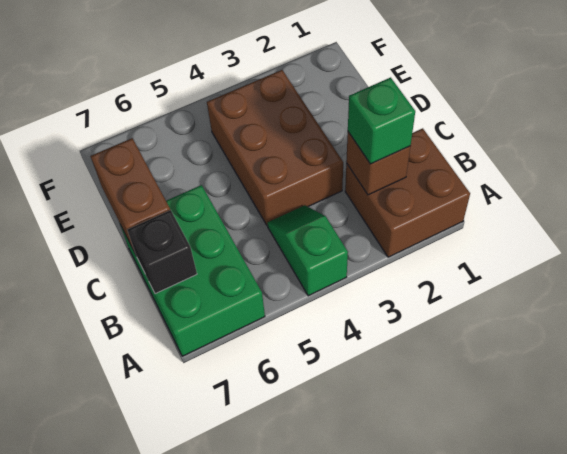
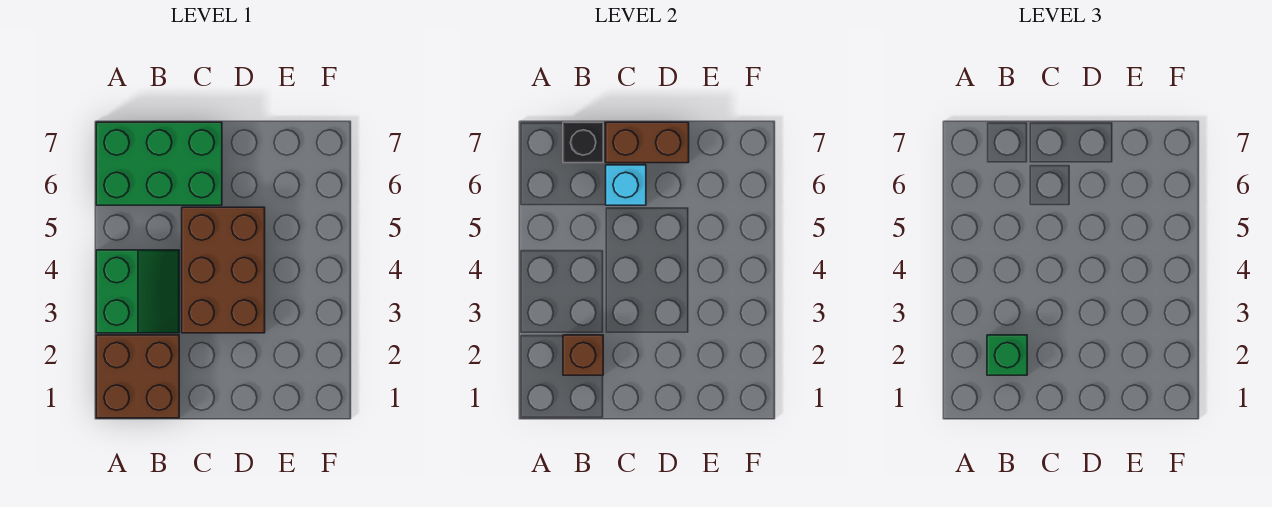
green slope A4:B4 level 1 top A -> green slope A3:B4 level 1 top A
brown brick C3:E4 level 1 -> brown brick C3:D5 level 1
none -> cyan brick C6 level 2

